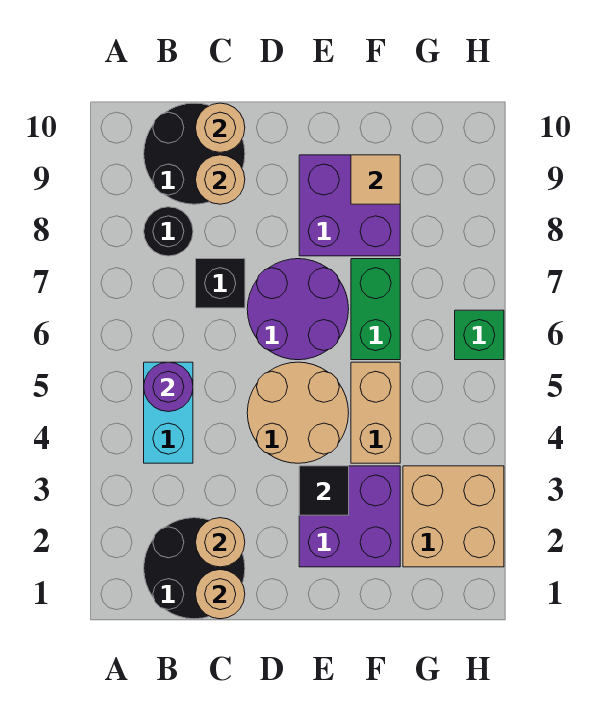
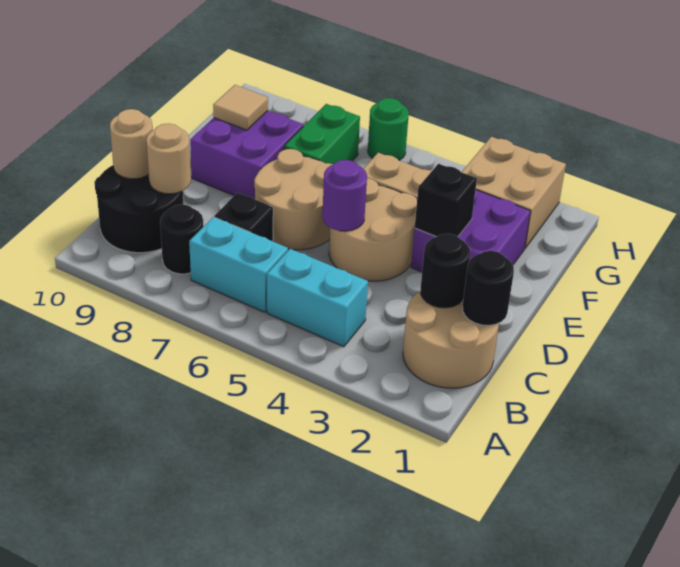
black round brick B1:C2 level 1 -> tan round brick B1:C2 level 1
purple round brick B5 level 2 -> purple round brick D5 level 2
none -> cyan brick B6:B7 level 1
tan round brick C1 level 2 -> black round brick C1 level 2
tan round brick C2 level 2 -> black round brick C2 level 2
purple round brick D6:E7 level 1 -> tan round brick D6:E7 level 1
black tile E3 level 2 -> black brick E3 level 2
green brick F6:F7 level 1 -> green brick F7:G7 level 1
green brick H6 level 1 -> green round brick H6 level 1

